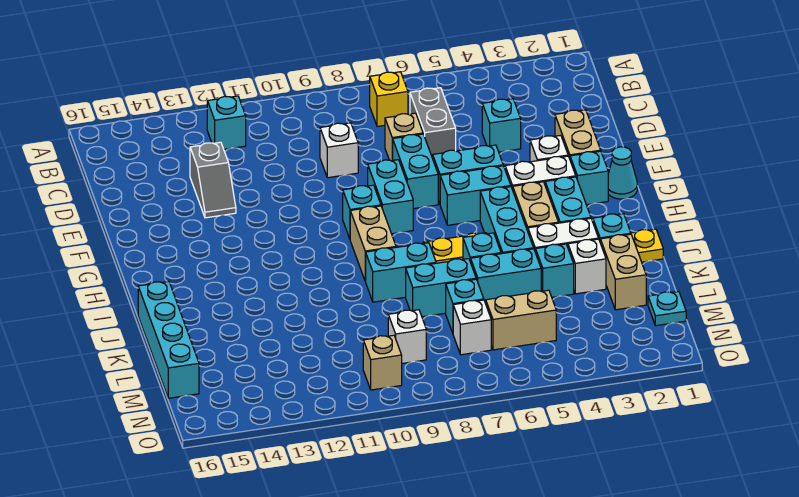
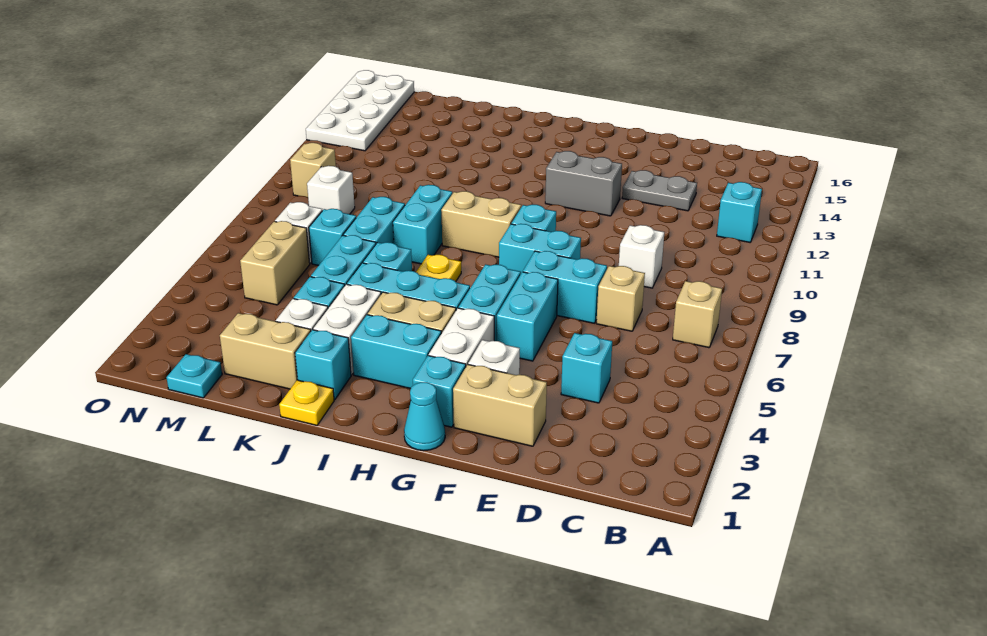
yellow brick B7 level 1 -> tan brick B7 level 1
grey brick C6:D6 level 1 -> grey brick F12:G12 level 1
grey slope D13:E13 level 1 top D -> grey plate D13:E13 level 1
cyan brick J16:M16 level 1 -> none
none -> white plate N13:O16 level 1

